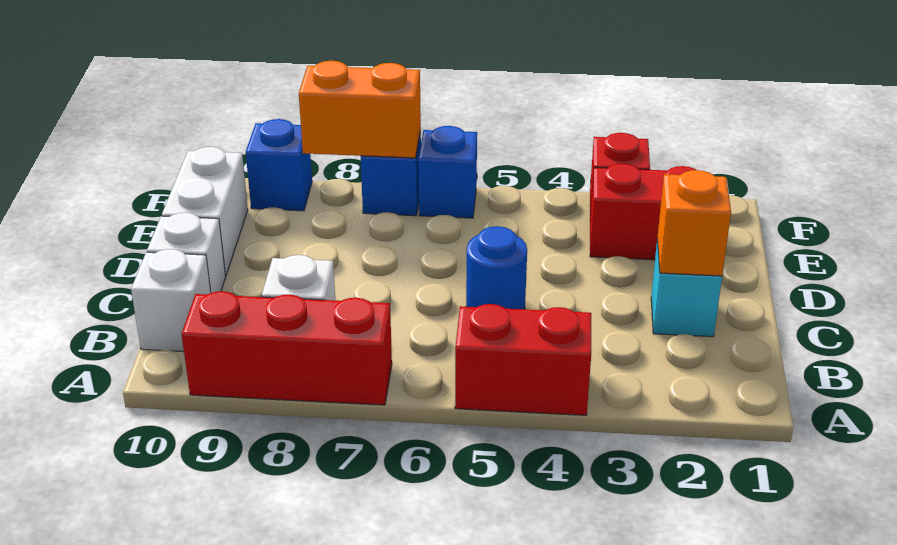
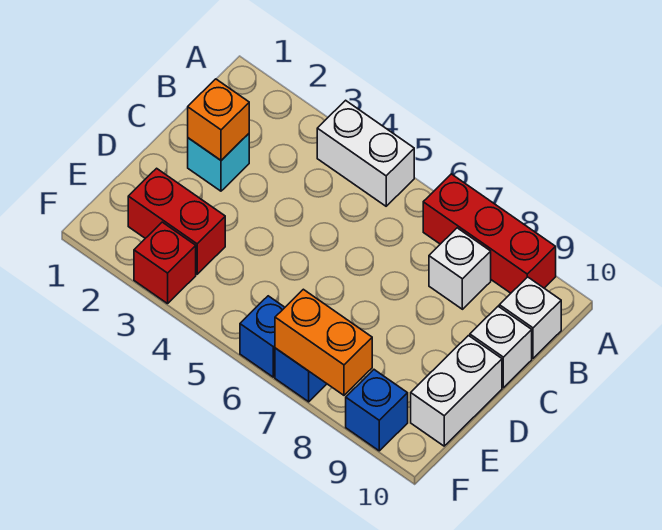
red brick A4:A5 level 1 -> white brick A4:A5 level 1
blue round brick C5 level 1 -> none

